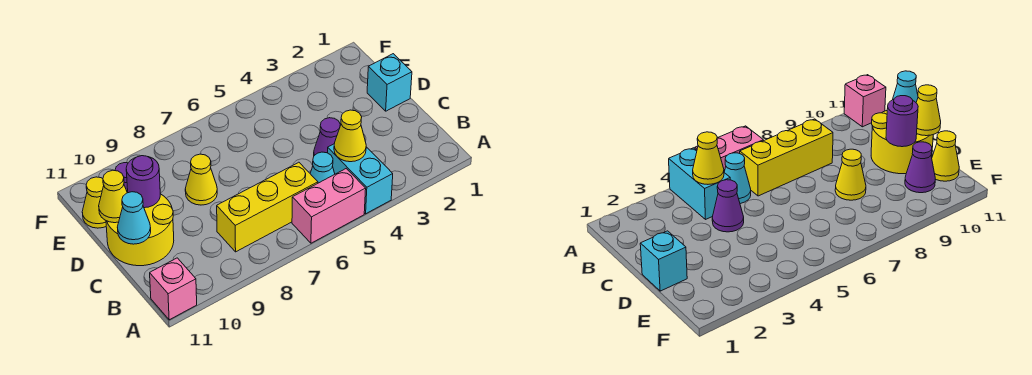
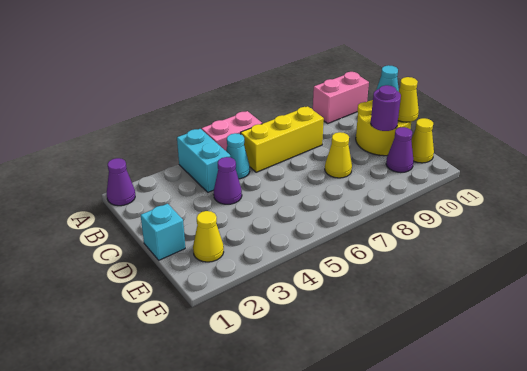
none -> purple cone A1 level 1
pink brick A11 level 1 -> pink brick A10:A11 level 1
yellow cone B4 level 2 -> yellow cone E2 level 1

